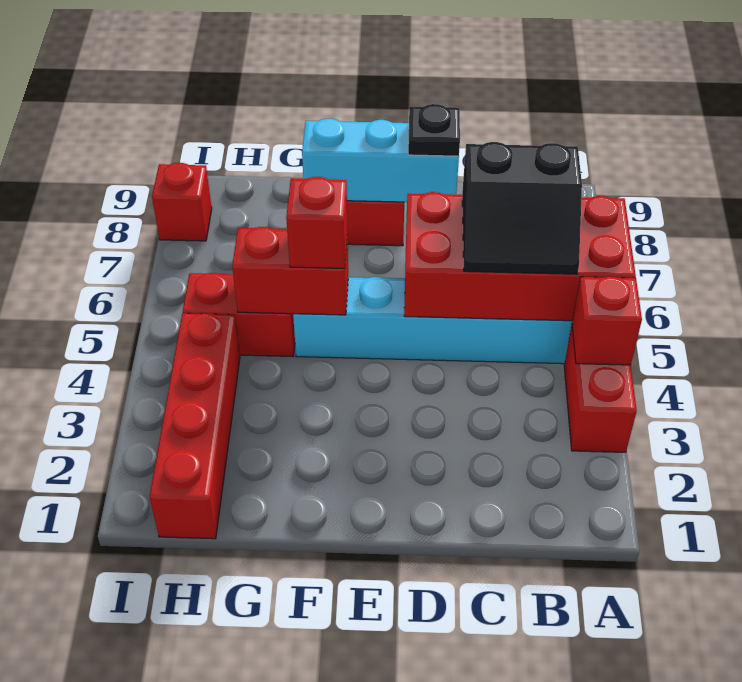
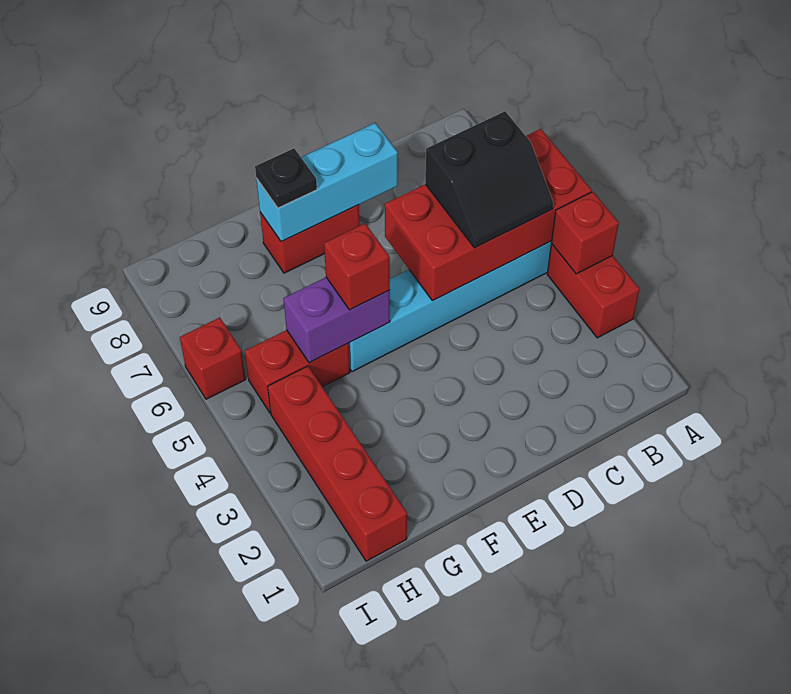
black plate D8 level 3 -> black plate F8 level 3
red brick F5:G5 level 2 -> purple brick F5:G5 level 2
red brick I8 level 1 -> red brick I6 level 1

